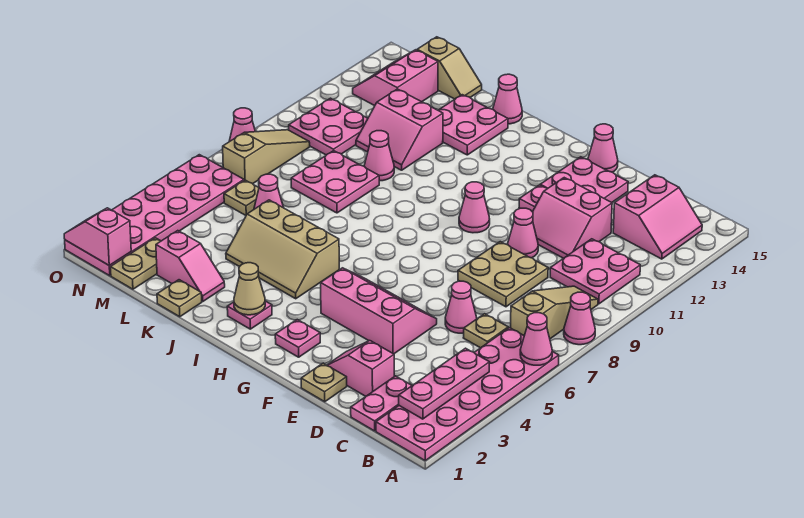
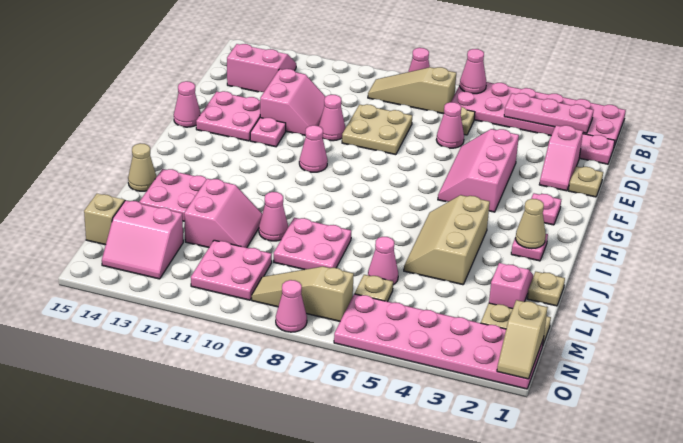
pink plate B10:C11 level 1 -> none
tan slope I4:K5 level 1 top 5 -> tan slope I4:K5 level 1 top 4
pink cone J15 level 1 -> tan cone J15 level 1
pink slope N1:O1 level 2 top N -> tan slope N1:O1 level 2 top N

